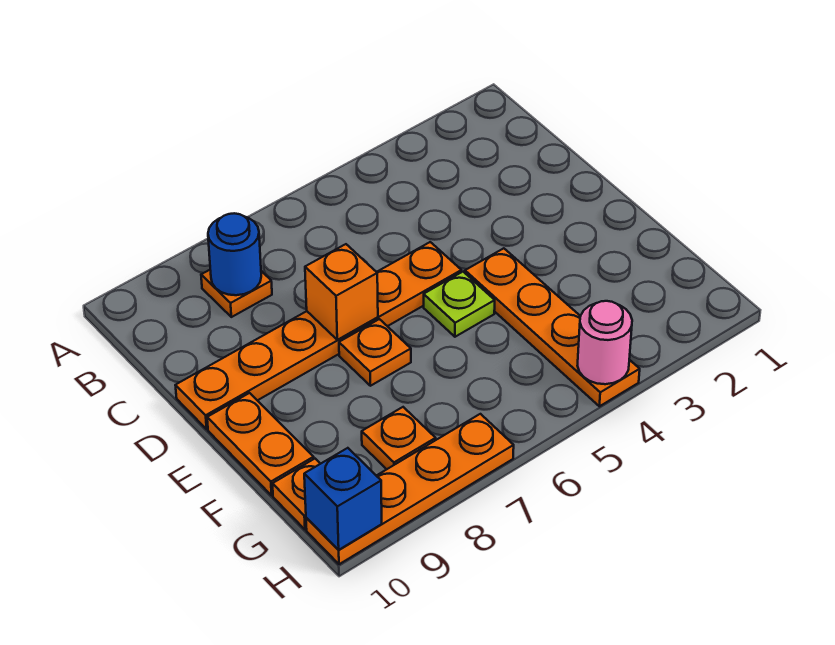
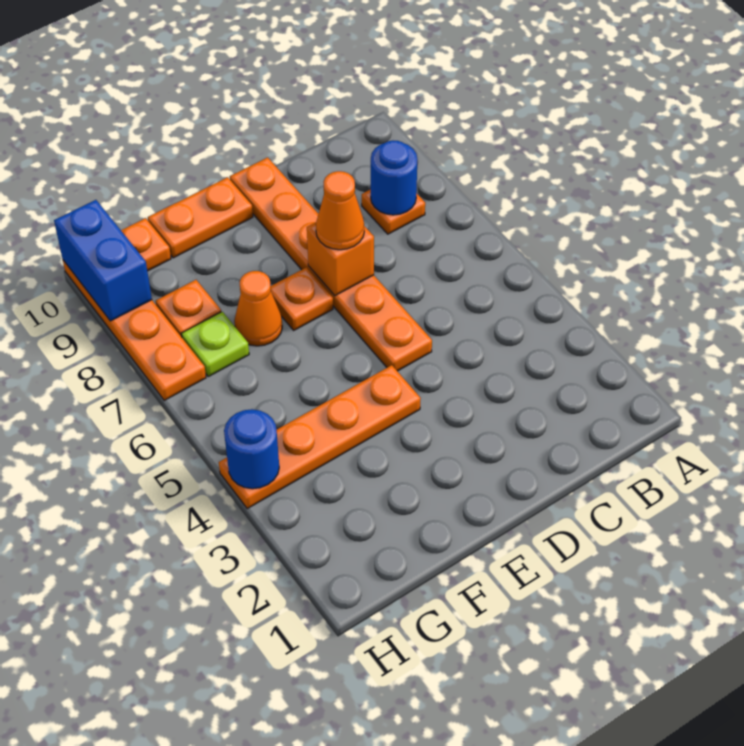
none -> orange cone D7 level 3
lime plate E5 level 1 -> lime plate G7 level 1
none -> orange cone F7 level 1
pink round brick H4 level 2 -> blue round brick H4 level 2
blue brick H10 level 2 -> blue brick H9:H10 level 2

